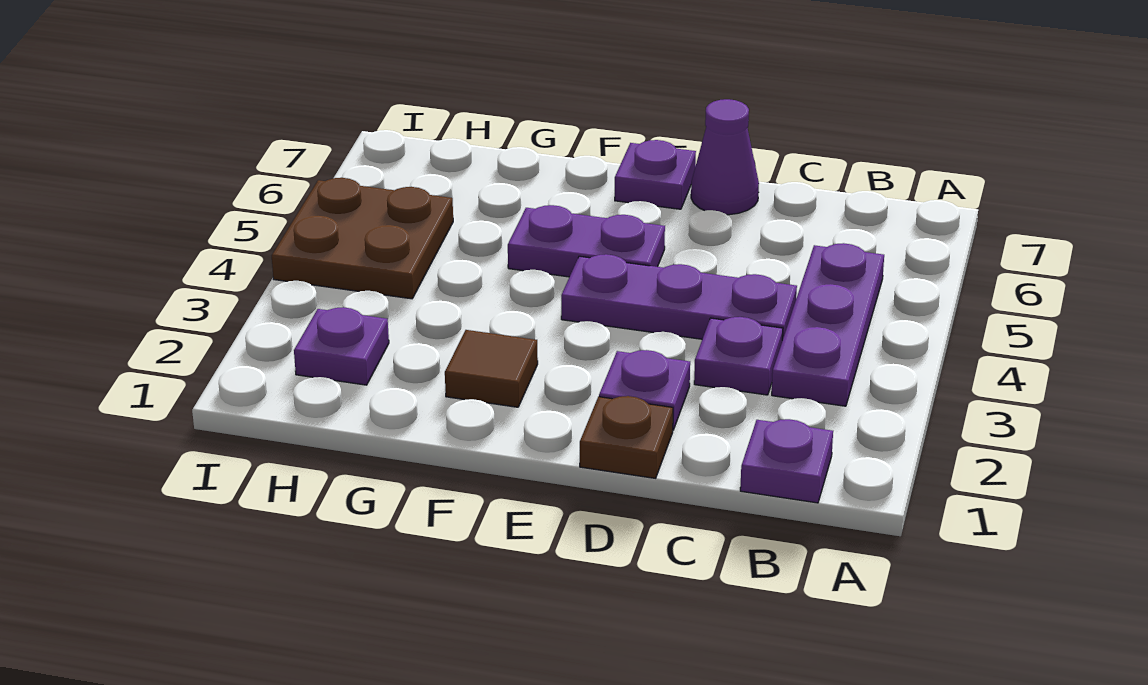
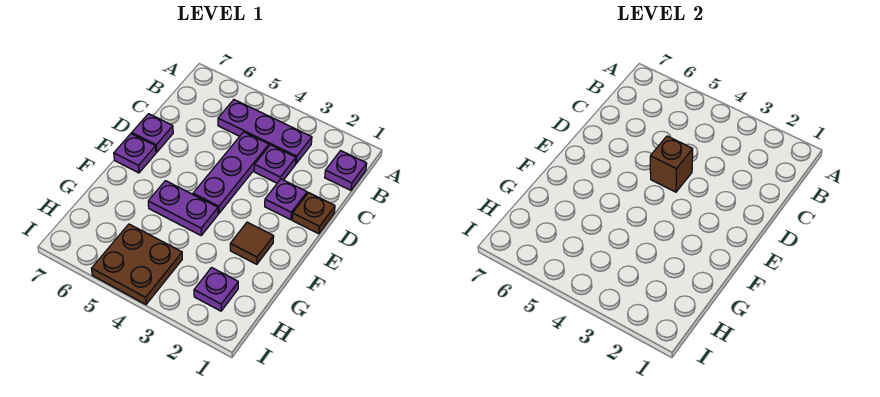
none -> brown brick D4 level 2
purple cone D7 level 1 -> purple plate D7 level 1
purple plate E5:F5 level 1 -> purple plate F4:F5 level 1

